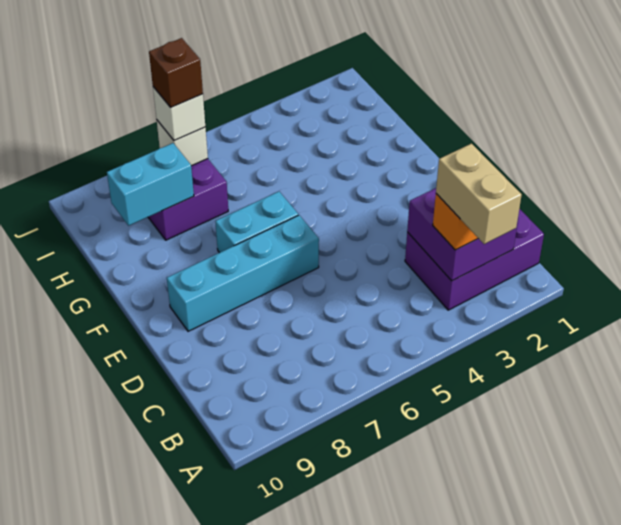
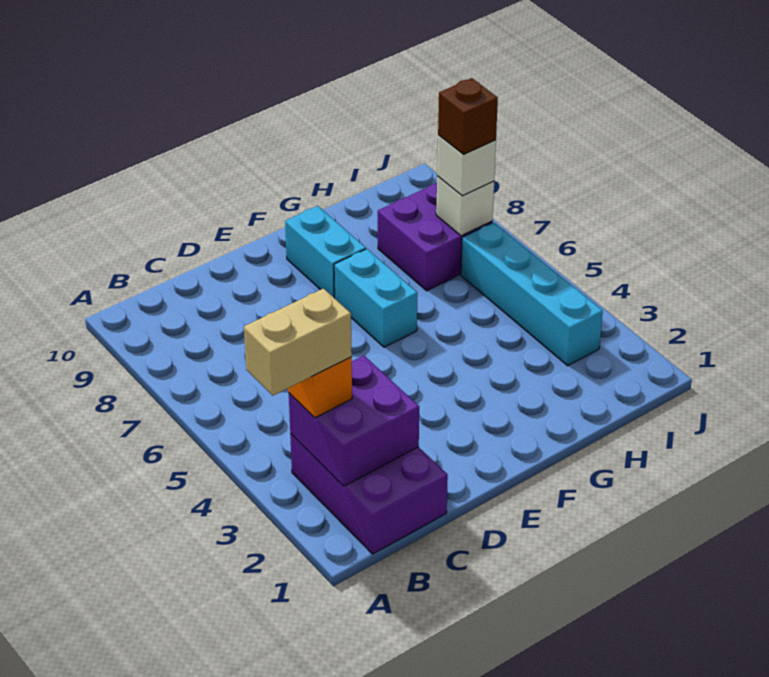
cyan brick E6:E9 level 1 -> cyan brick I3:I6 level 1
cyan brick H8:H9 level 2 -> cyan brick F8:F9 level 1

